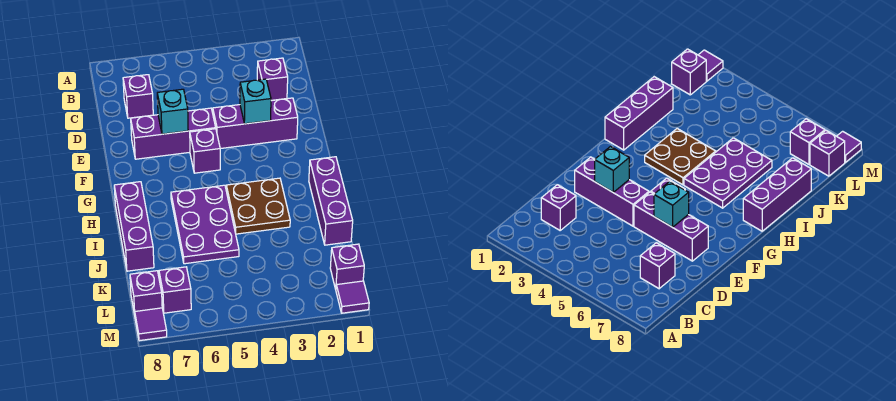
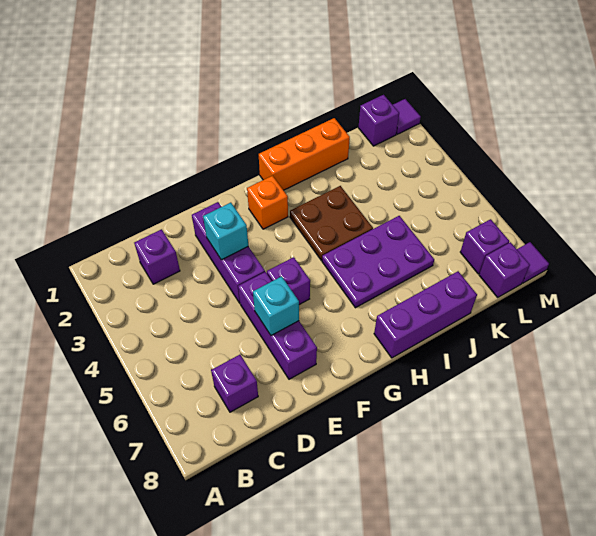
none -> orange brick G2 level 1
purple brick H1:J1 level 1 -> orange brick H1:J1 level 1

